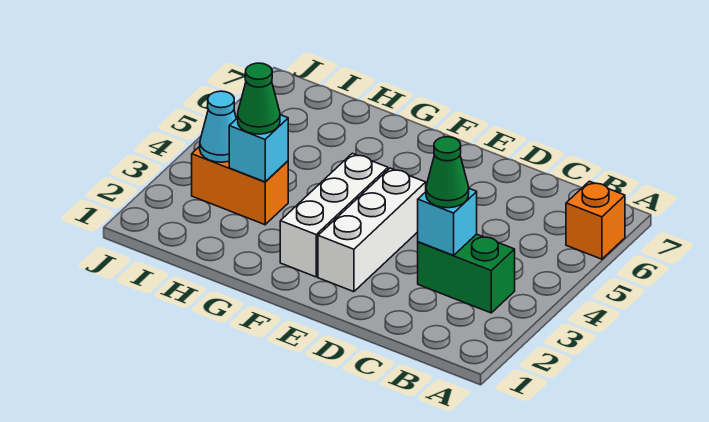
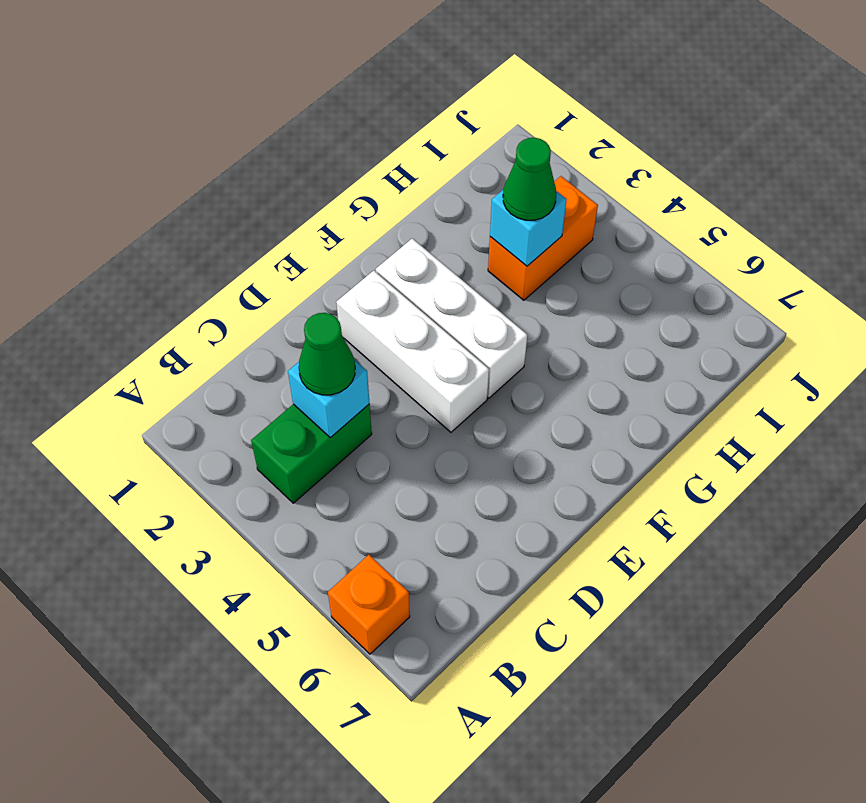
cyan cone I3 level 2 -> none

